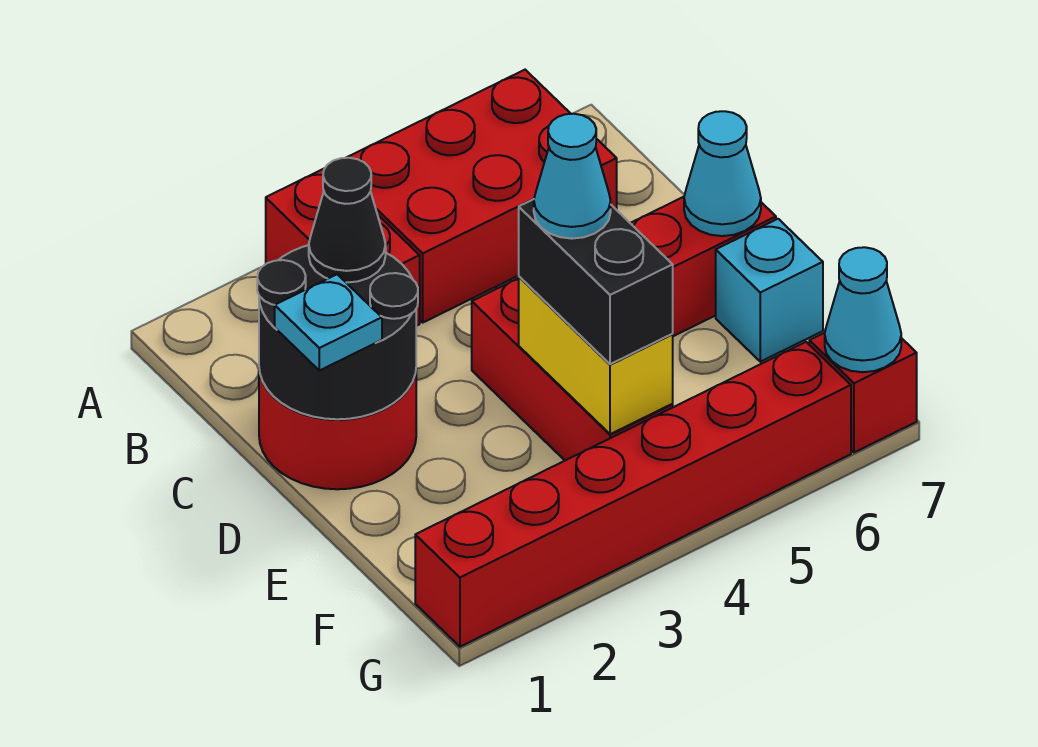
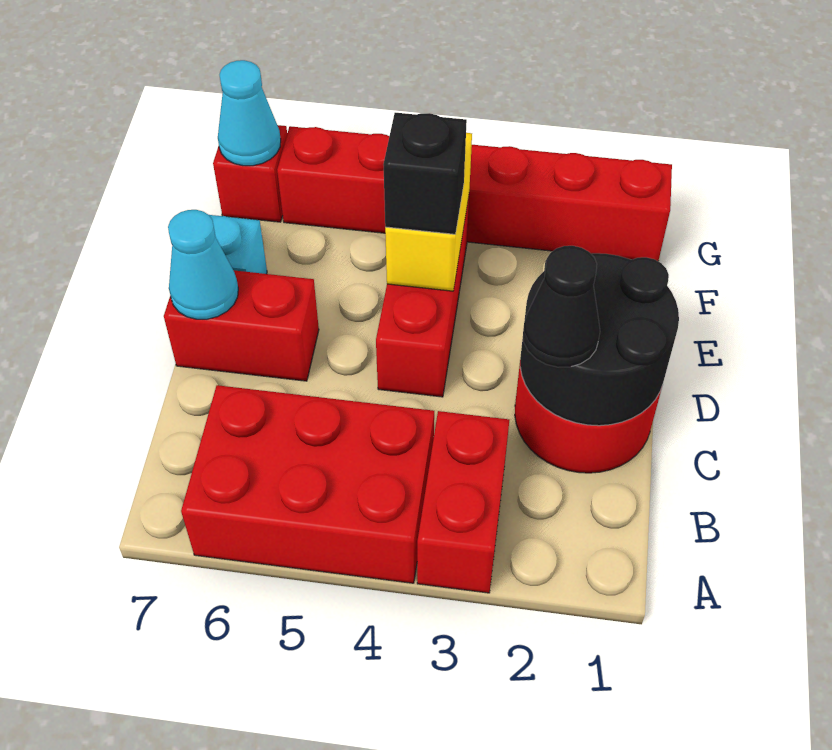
cyan plate D1 level 3 -> none
black brick E4:F4 level 3 -> black brick E4 level 3
cyan cone E4 level 4 -> none

